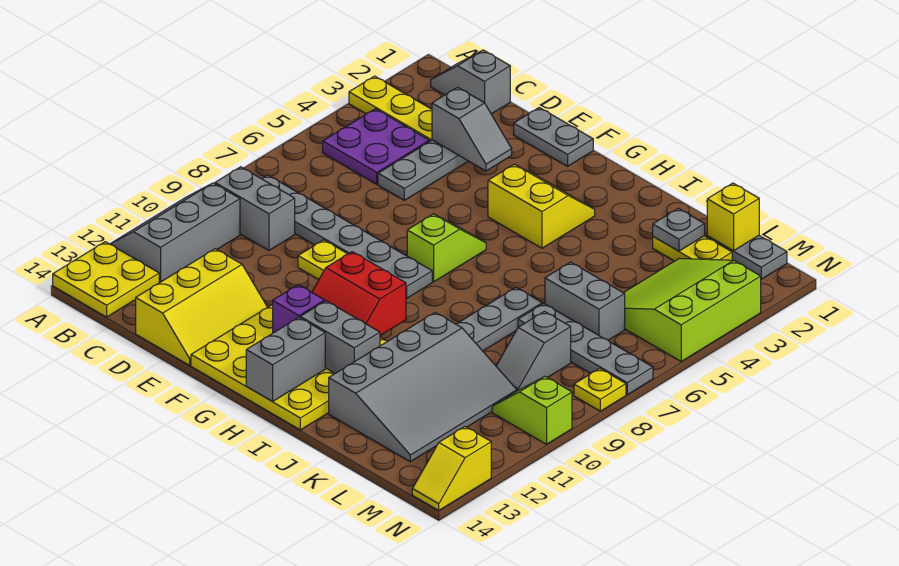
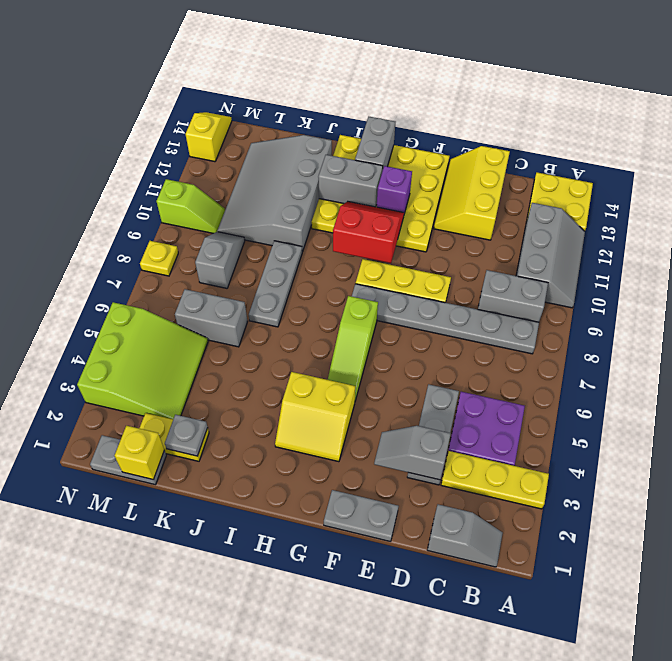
lime slope G6:G7 level 1 top 7 -> lime slope G5:G7 level 1 top 7
grey plate K7:N7 level 1 -> none

